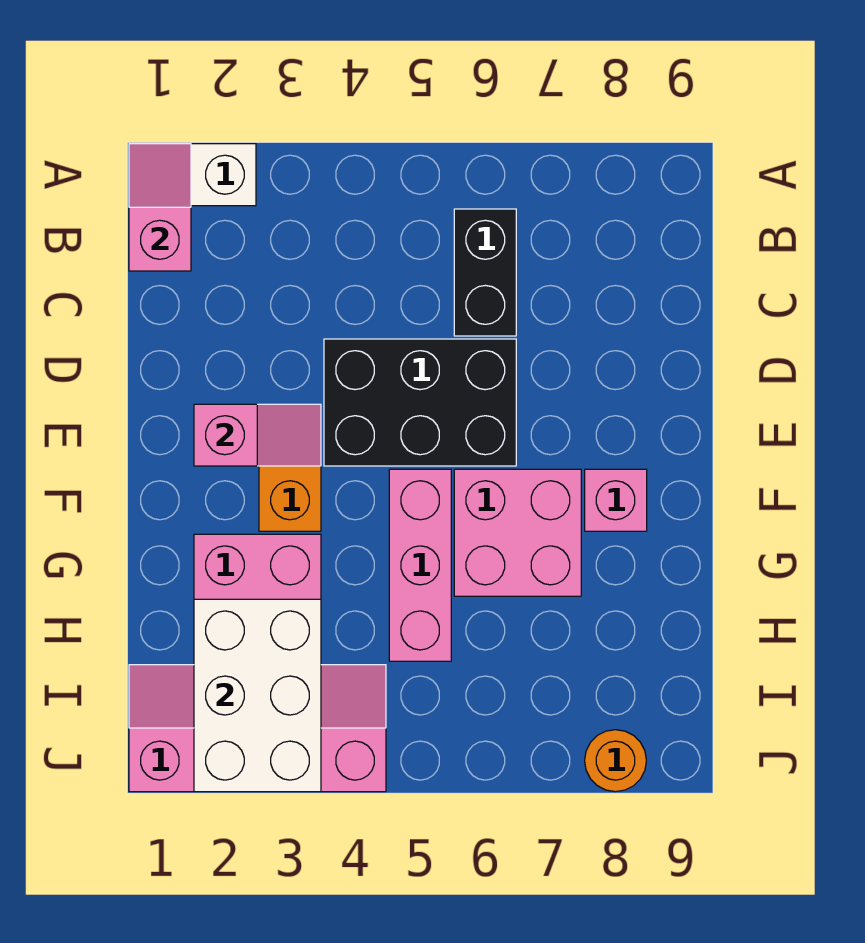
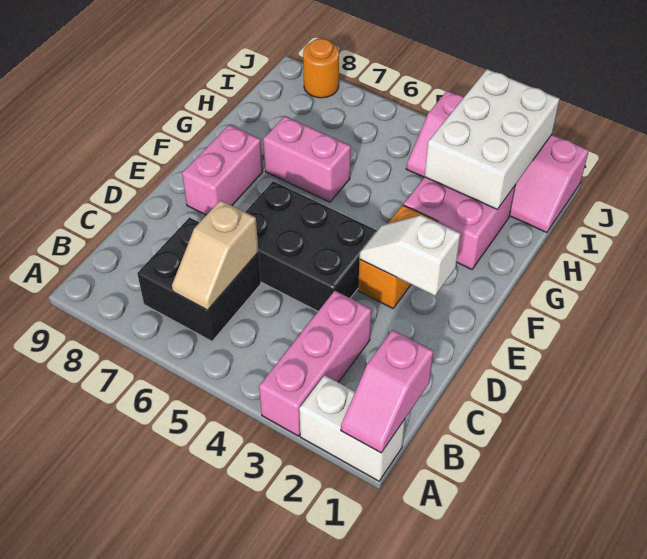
black brick B6:C6 level 1 -> black brick B6:C7 level 1
none -> tan slope B6:C6 level 2 top C
pink slope E2:E3 level 2 top 2 -> white slope E2:E3 level 2 top 2
pink brick F5:H5 level 1 -> pink brick A3:C3 level 1
pink brick F6:G7 level 1 -> pink brick G6:G7 level 1
pink brick F8 level 1 -> pink brick E8:F8 level 1

